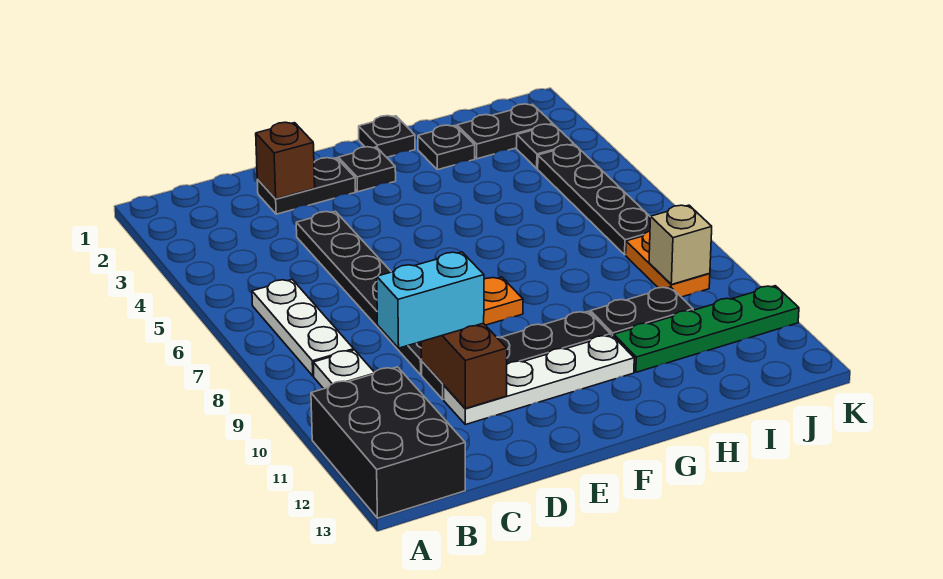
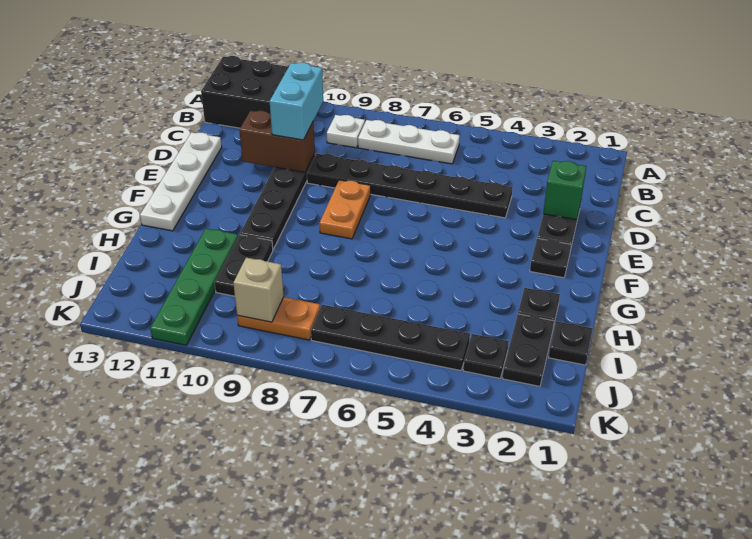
brown brick D2 level 2 -> green brick D2 level 2
white plate D11:G11 level 1 -> white plate D13:G13 level 1
black plate G1 level 1 -> black plate I1 level 1

